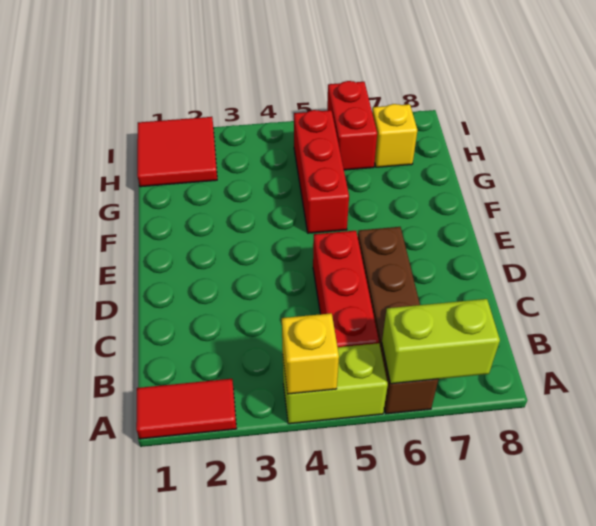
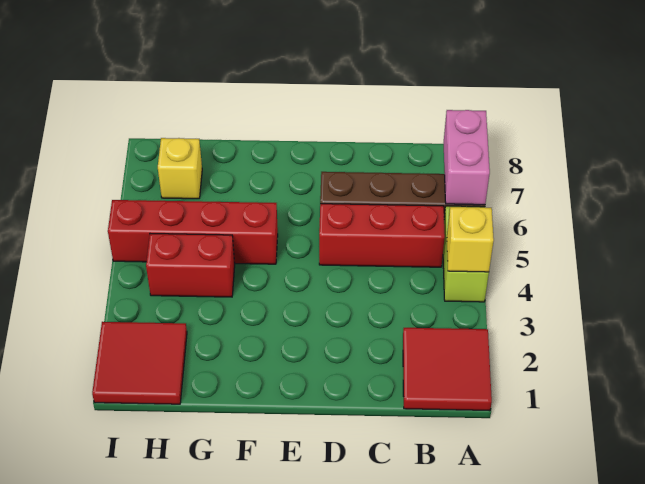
red tile A1:A2 level 1 -> red tile A1:B2 level 1
lime brick A6:A7 level 2 -> pink brick A6:A7 level 2
red brick F5:H5 level 1 -> red brick F5:I5 level 1
red brick H6:I6 level 1 -> red brick G4:H4 level 1

